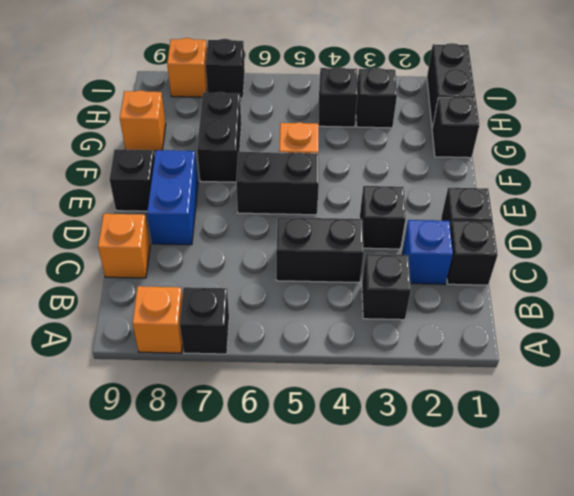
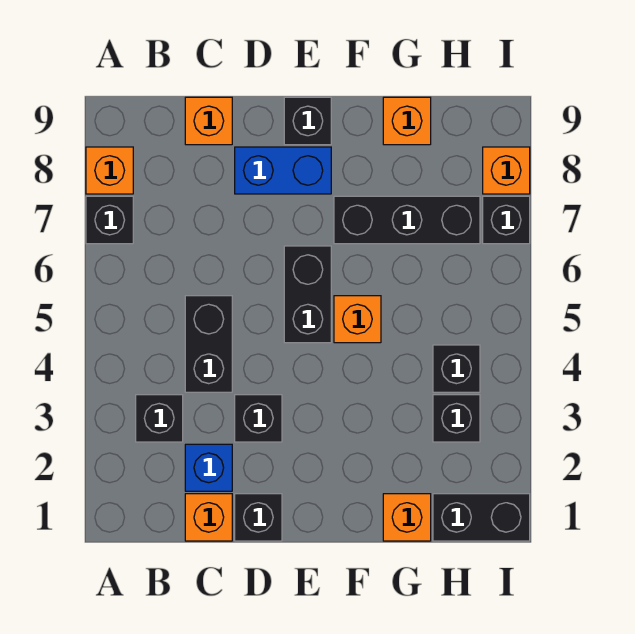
black brick C1 level 1 -> orange brick C1 level 1
black brick F7:G7 level 1 -> black brick F7:H7 level 1
black brick G1 level 1 -> orange brick G1 level 1

